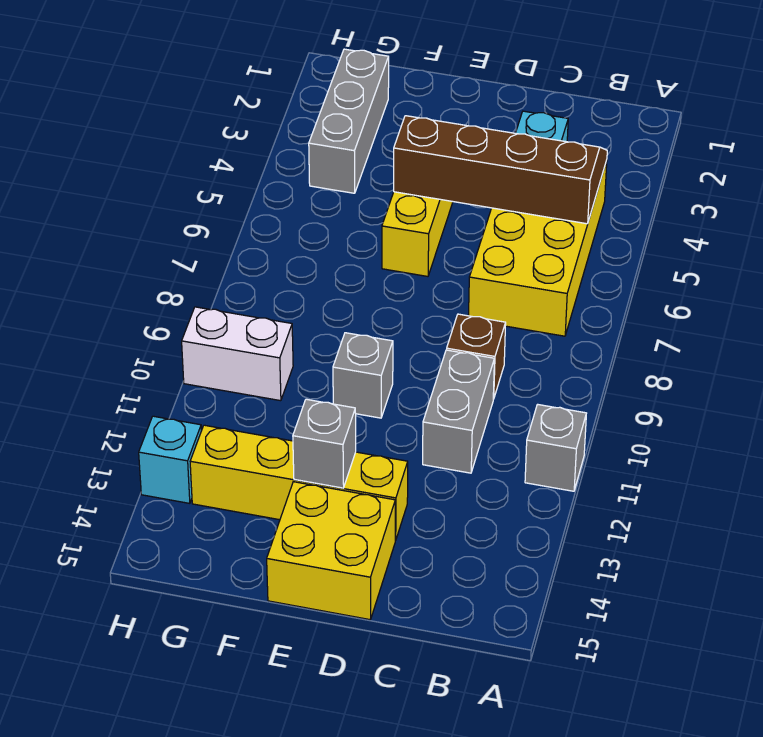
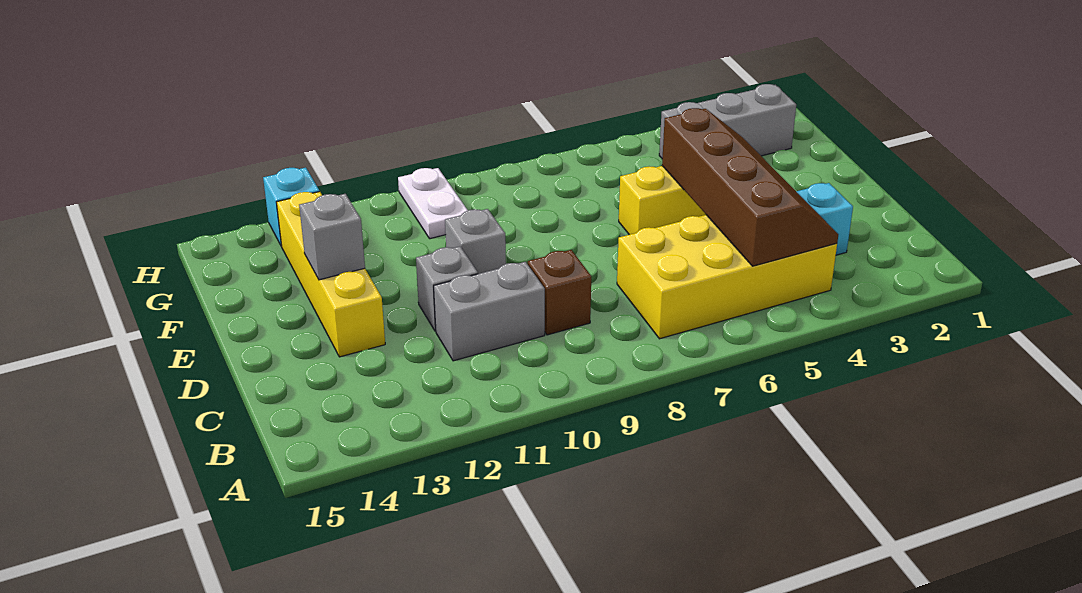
grey brick A11 level 1 -> grey brick D11 level 1
yellow brick D14:E15 level 1 -> none
white brick G10:H10 level 1 -> white plate G10:H10 level 1

